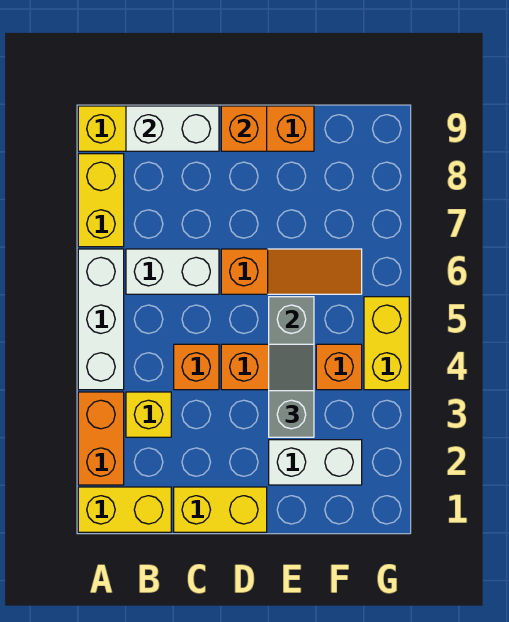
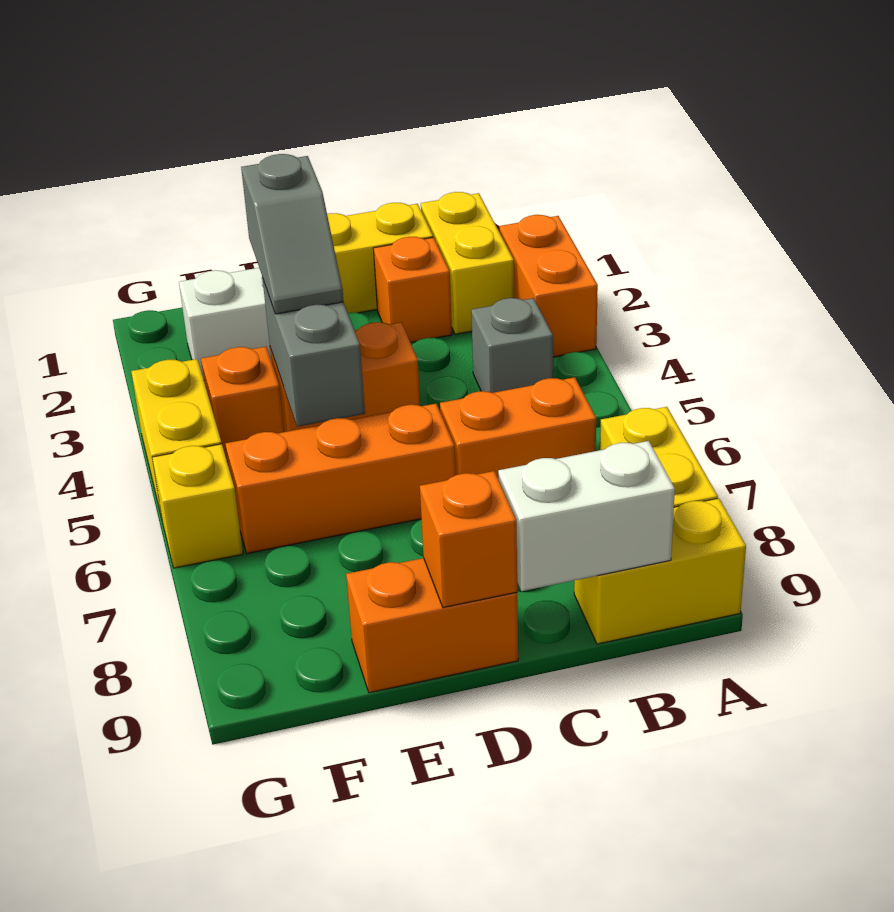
yellow brick A1:B1 level 1 -> yellow brick B1:B2 level 1
white brick A4:A6 level 1 -> none
yellow brick B3 level 1 -> yellow brick G6 level 1
none -> grey brick B4 level 1
white brick B6:C6 level 1 -> orange brick B6:C6 level 1
orange brick C4 level 1 -> orange brick C2 level 1
orange slope D6:F6 level 1 top D -> orange brick D6:F6 level 1

